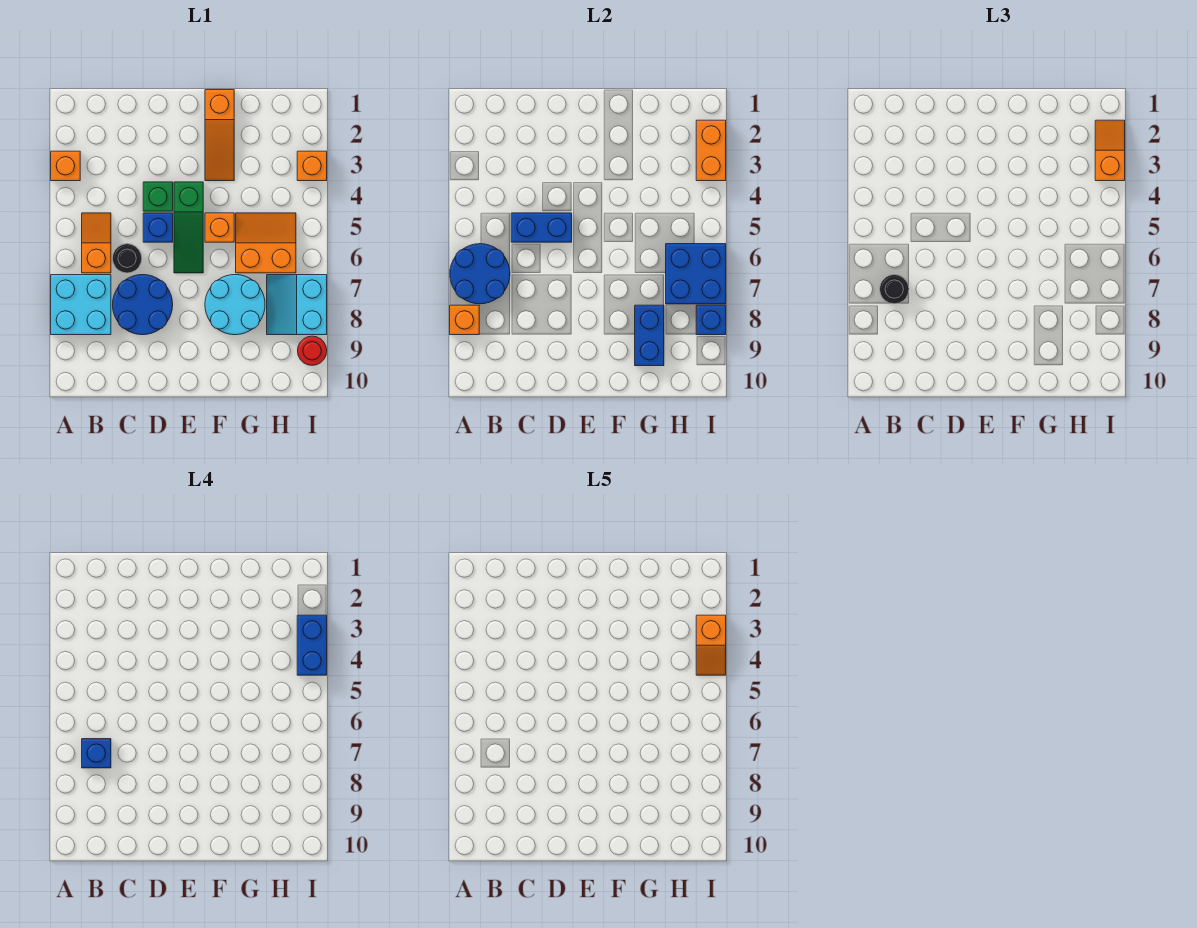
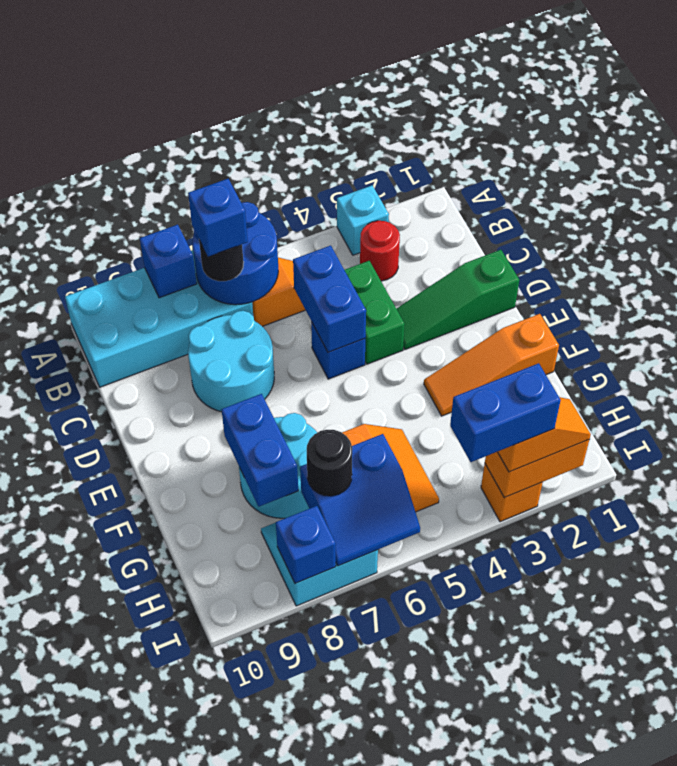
orange brick A3 level 1 -> cyan brick A3 level 1
cyan brick A7:B8 level 1 -> cyan brick A7:B10 level 1
orange brick A8 level 2 -> blue brick A8 level 2
black round brick C6 level 1 -> black round brick H7 level 3
blue round brick C7:D8 level 1 -> cyan round brick C7:D8 level 1
green brick D4 level 1 -> green brick C4:D4 level 1
green slope E4:E6 level 1 top 4 -> green slope D1:D3 level 1 top 1
orange brick F5 level 1 -> none
blue brick G8:G9 level 2 -> blue brick F8:G8 level 2
blue brick H6:I7 level 2 -> blue slope H6:I7 level 2 top H
orange slope I3:I4 level 5 top 3 -> none
red round brick I9 level 1 -> red round brick B3 level 1

